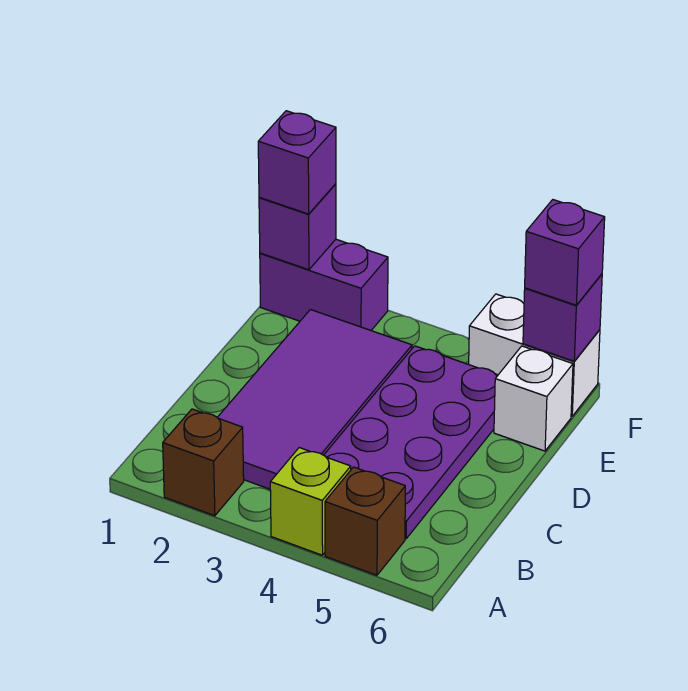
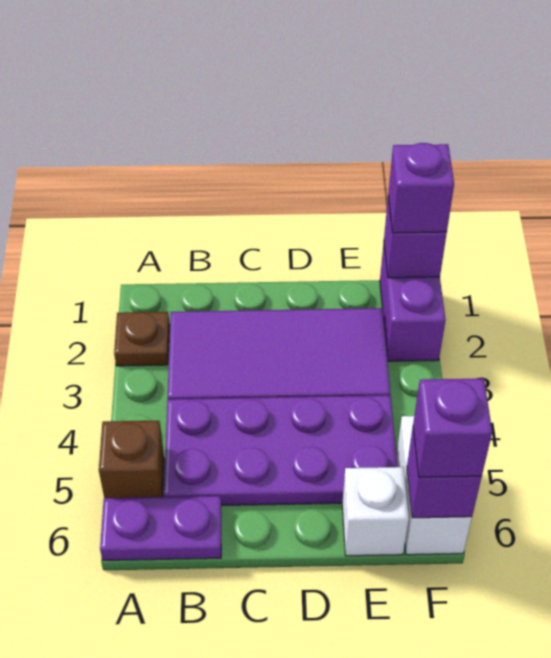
brown brick A2 level 1 -> brown plate A2 level 1
lime brick A4 level 1 -> none
none -> purple plate A6:B6 level 1

